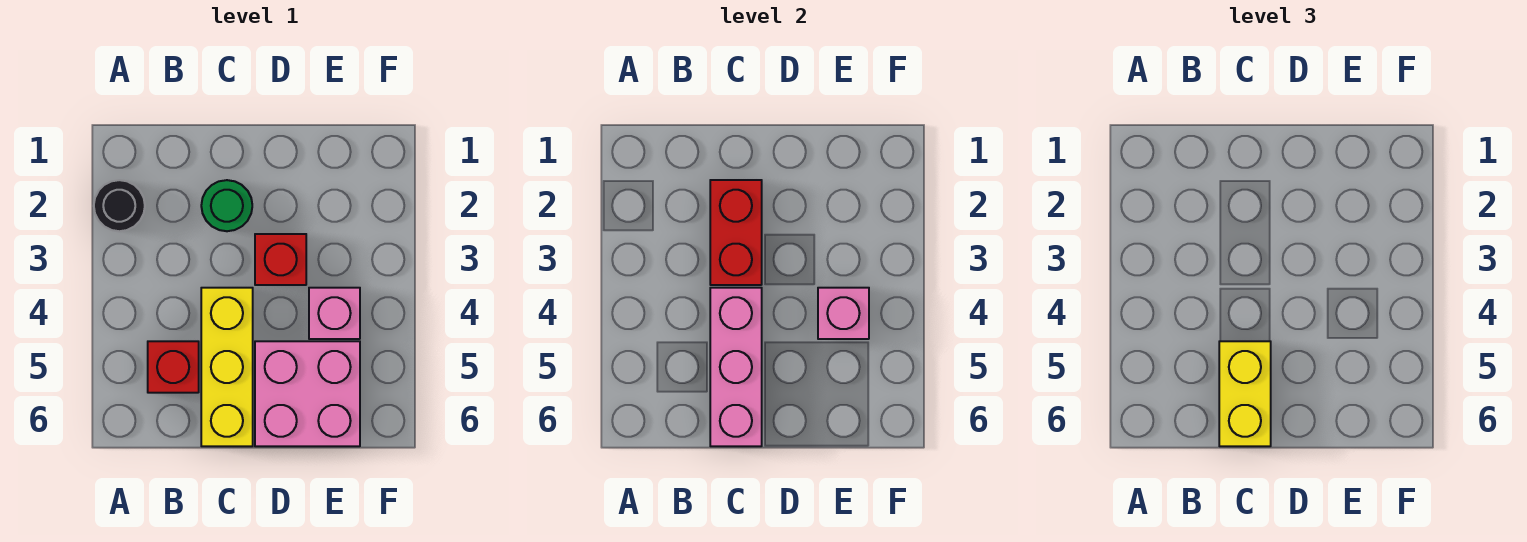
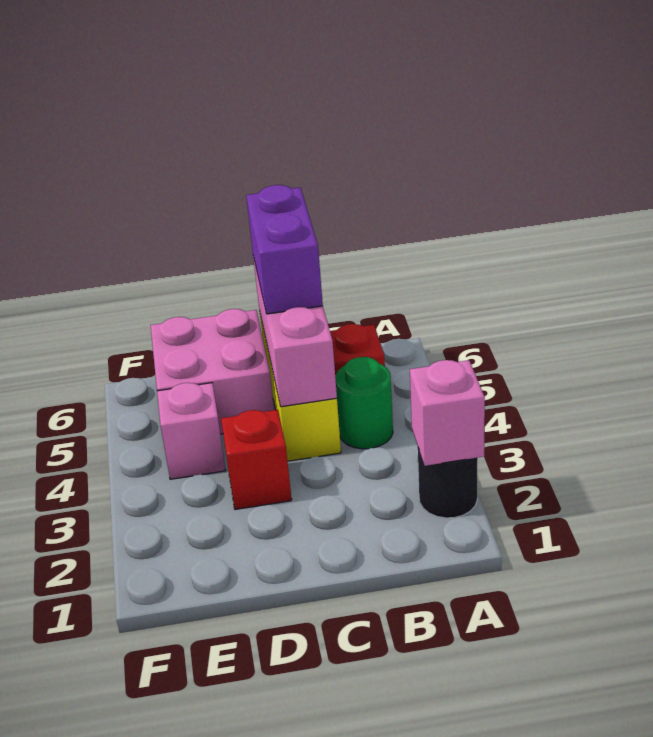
green round brick C2 level 1 -> green round brick B4 level 1
red brick C2:C3 level 2 -> none
yellow brick C5:C6 level 3 -> purple brick C5:C6 level 3
pink brick E4 level 2 -> pink brick A2 level 2

